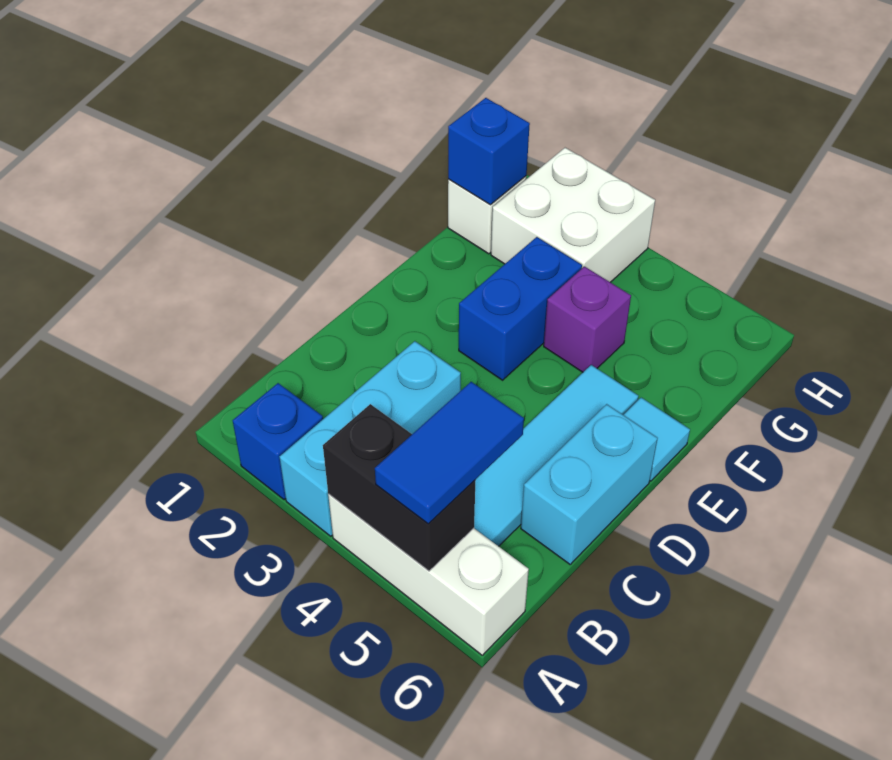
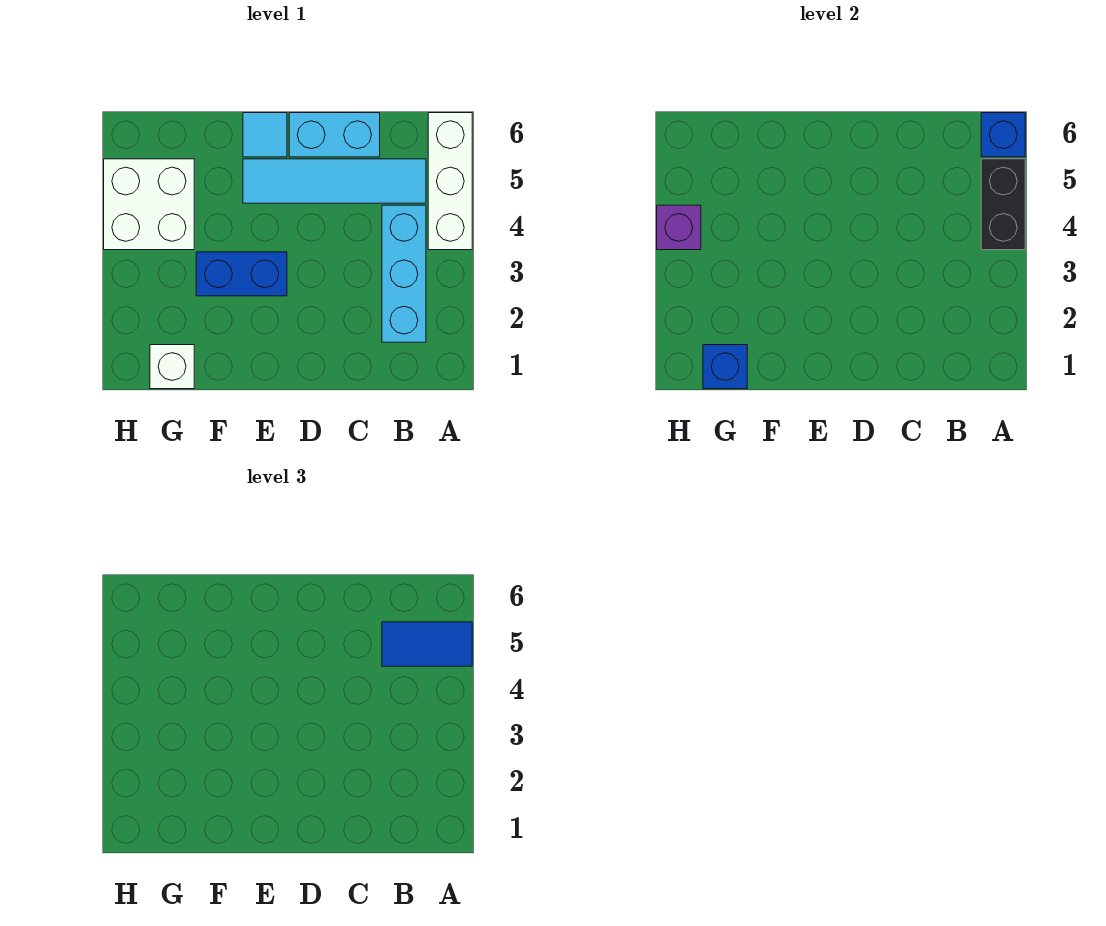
blue brick A2 level 1 -> blue brick A6 level 2
cyan brick A3:C3 level 1 -> cyan brick B2:B4 level 1
purple brick F4 level 1 -> purple brick H4 level 2
white brick G2:H3 level 1 -> white brick G4:H5 level 1

